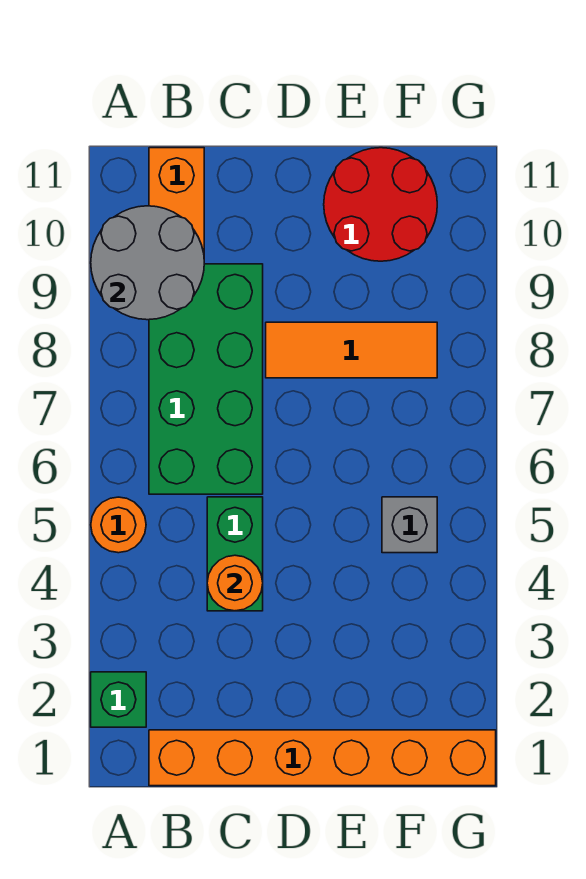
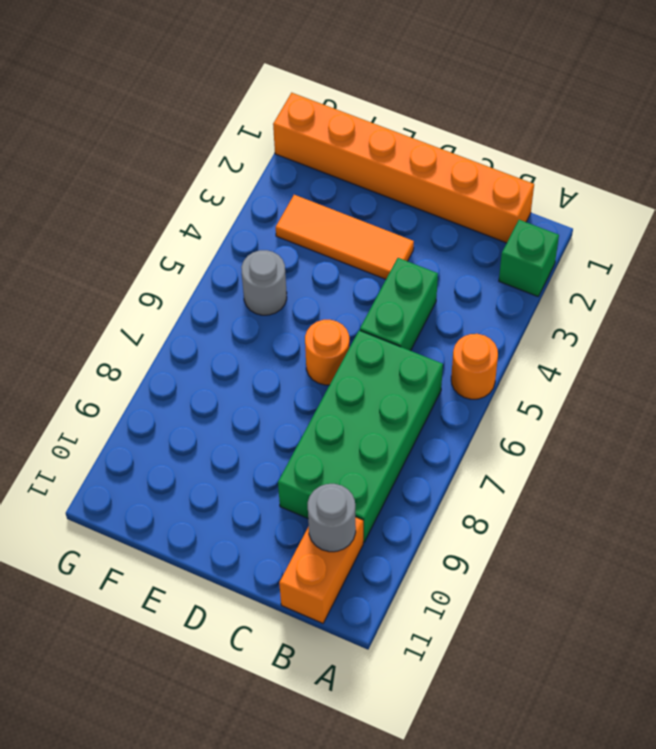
grey round brick A9:B10 level 2 -> grey round brick B10 level 2
orange round brick C4 level 2 -> orange round brick D6 level 1
orange tile D8:F8 level 1 -> orange tile D3:F3 level 1
red round brick E10:F11 level 1 -> none
grey brick F5 level 1 -> grey round brick F5 level 1

